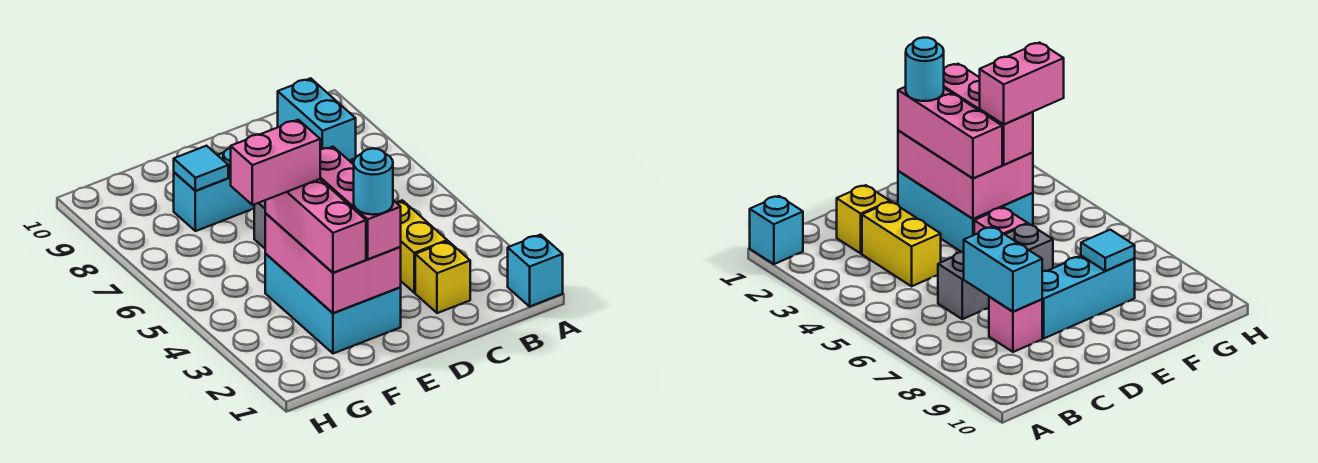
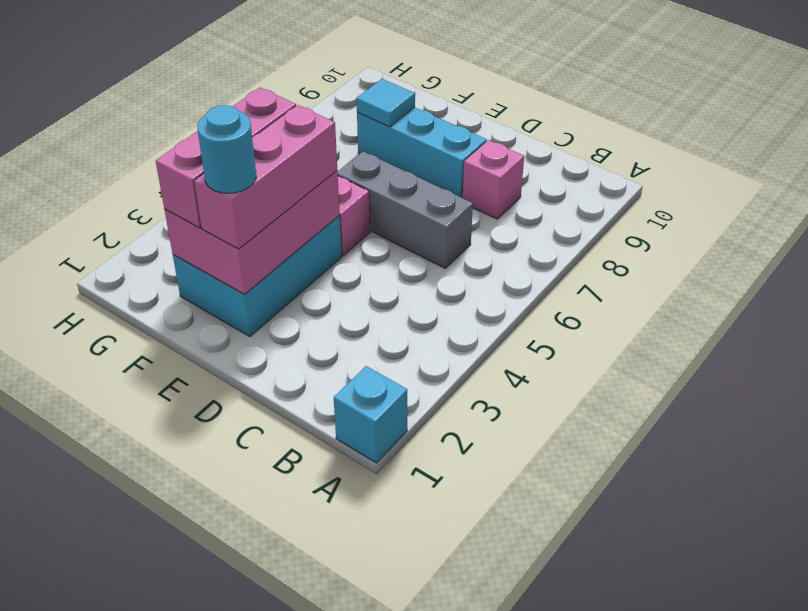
yellow brick C2 level 1 -> none
yellow brick C3:C4 level 1 -> none
cyan brick C7:C8 level 2 -> none
pink brick F4:G4 level 4 -> none

